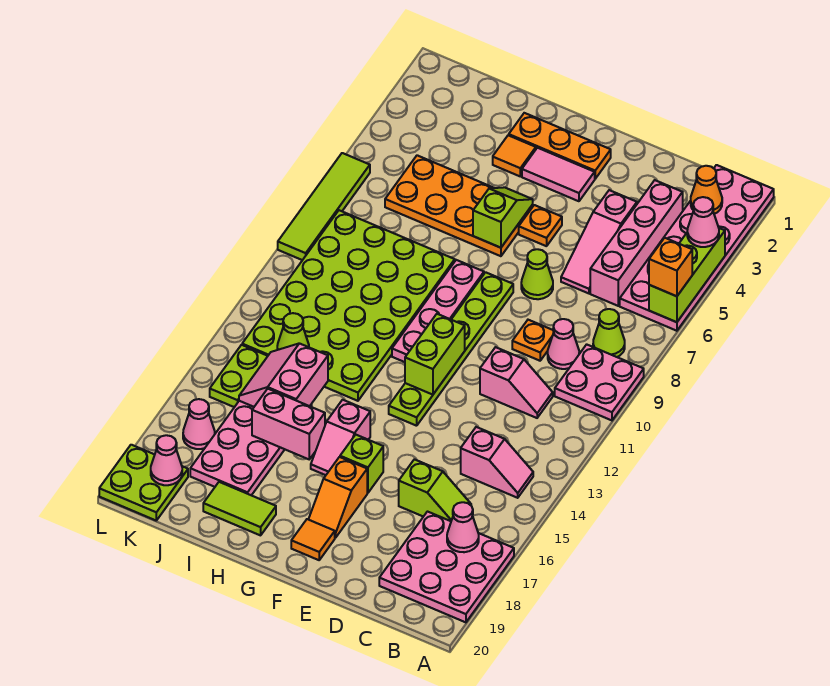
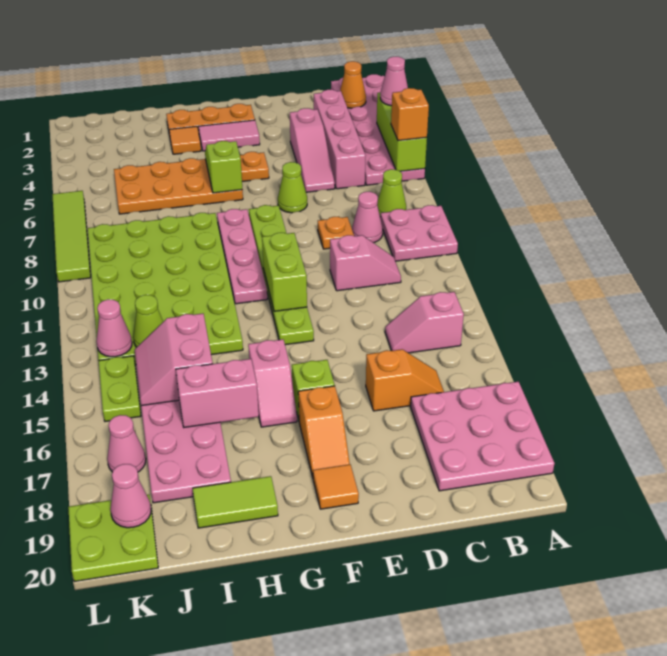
pink slope B14:C14 level 1 top C -> pink slope B14:C14 level 1 top B
pink cone B17 level 2 -> pink cone K13 level 2
lime slope C16:D16 level 1 top D -> orange slope C16:D16 level 1 top D

